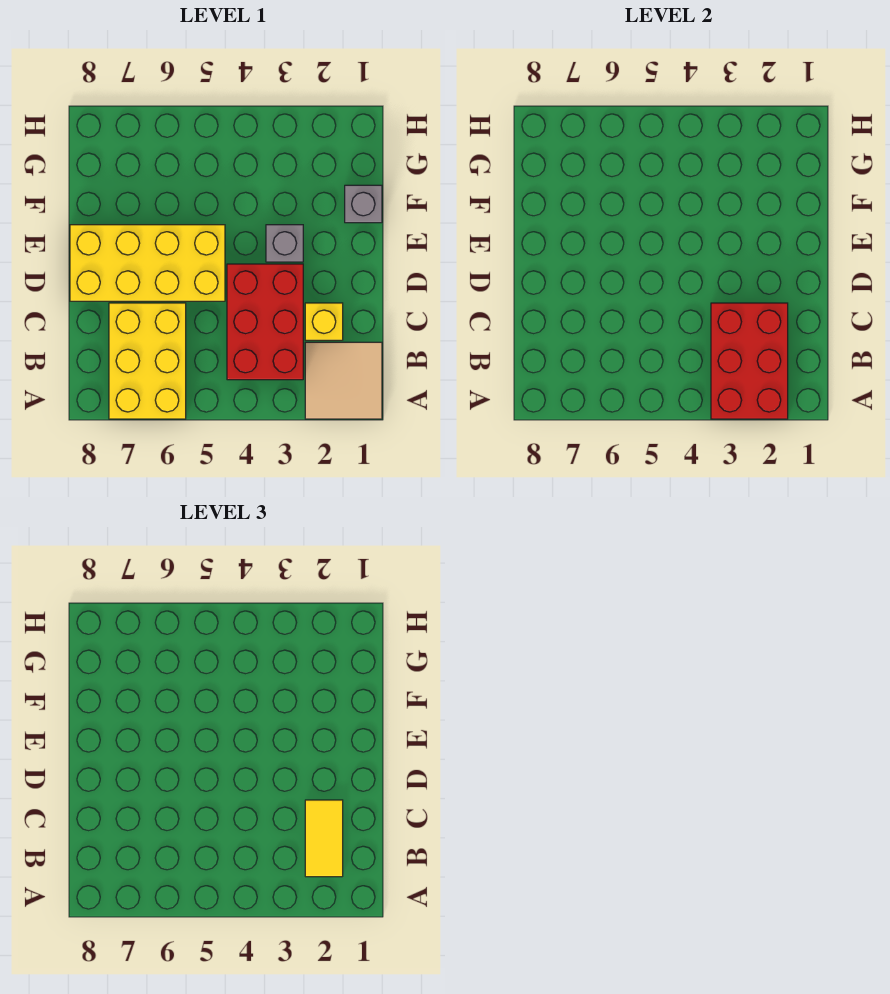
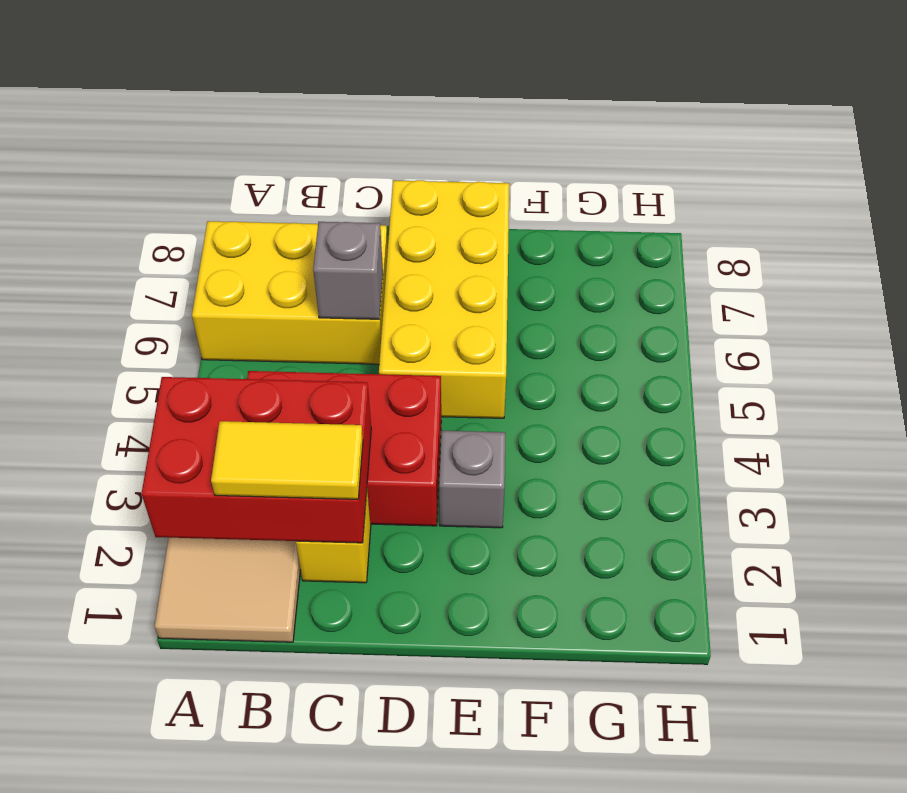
grey brick F1 level 1 -> grey brick C6 level 2

